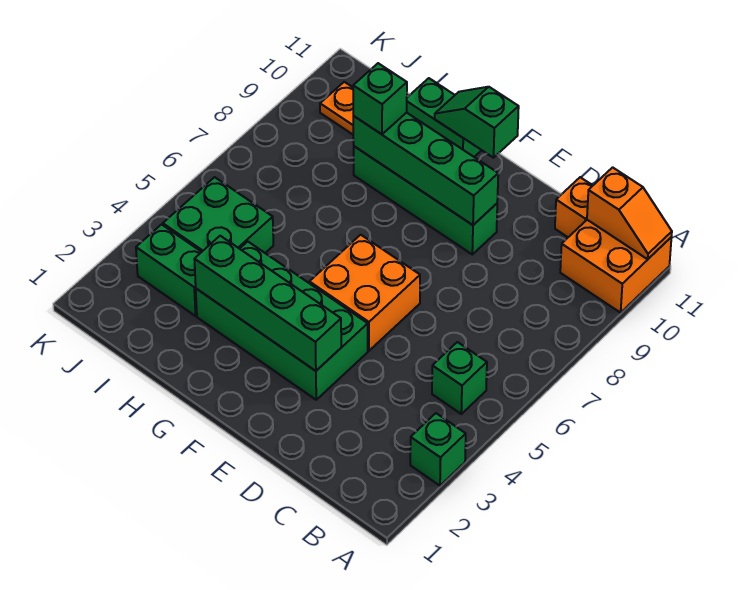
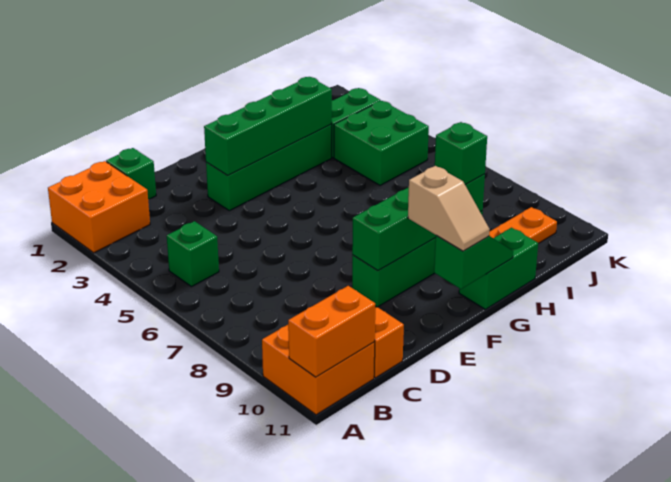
green brick A3 level 1 -> green brick C1 level 1
orange slope A11:B11 level 2 top B -> orange brick A11:B11 level 2
green brick E3:H4 level 1 -> green brick E3:H3 level 1
orange brick E5:F6 level 1 -> orange brick A1:B2 level 1
none -> tan slope F10:F11 level 3 top 10

